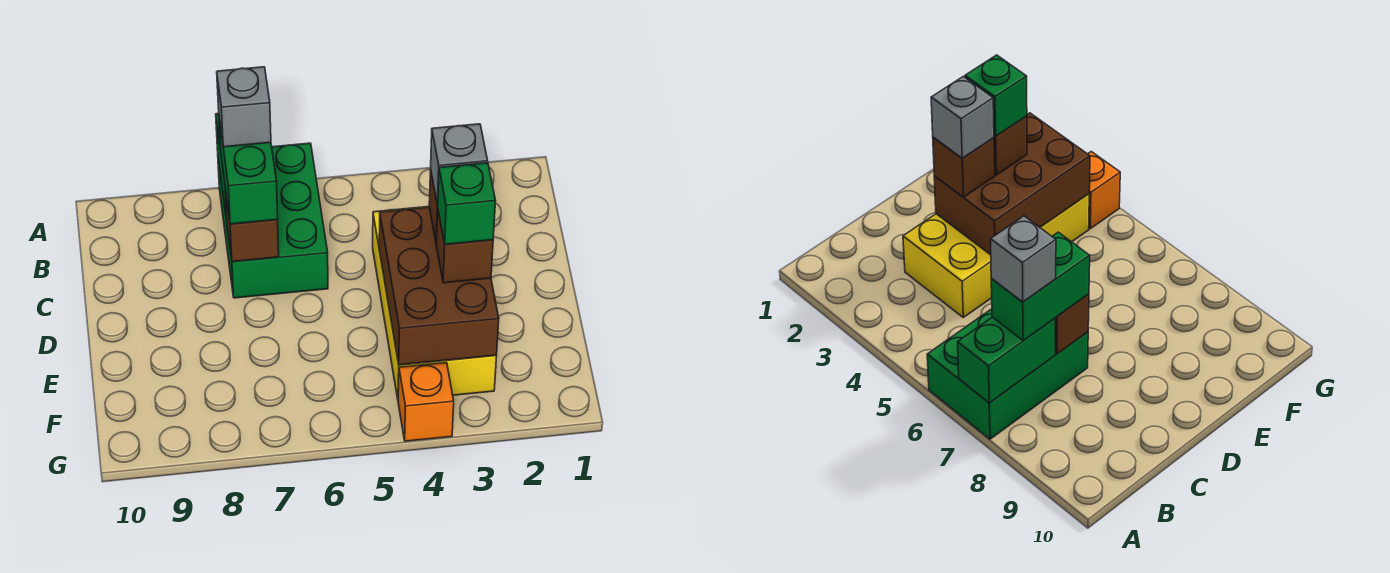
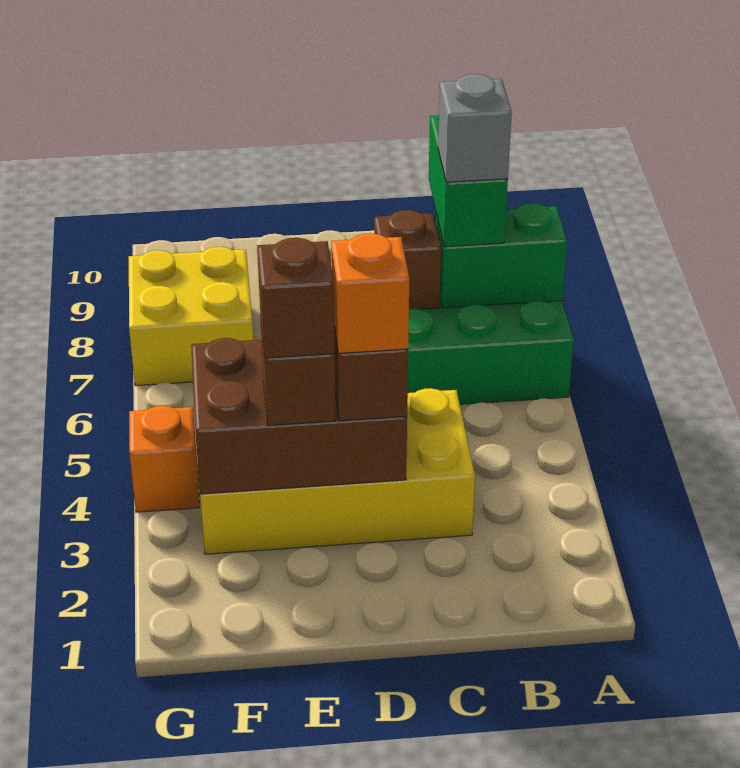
green brick B7:C7 level 3 -> green brick B7:B8 level 3
grey brick D3 level 4 -> orange brick D3 level 4
green brick E3 level 4 -> brown brick E3 level 4
none -> yellow brick F7:G8 level 1

